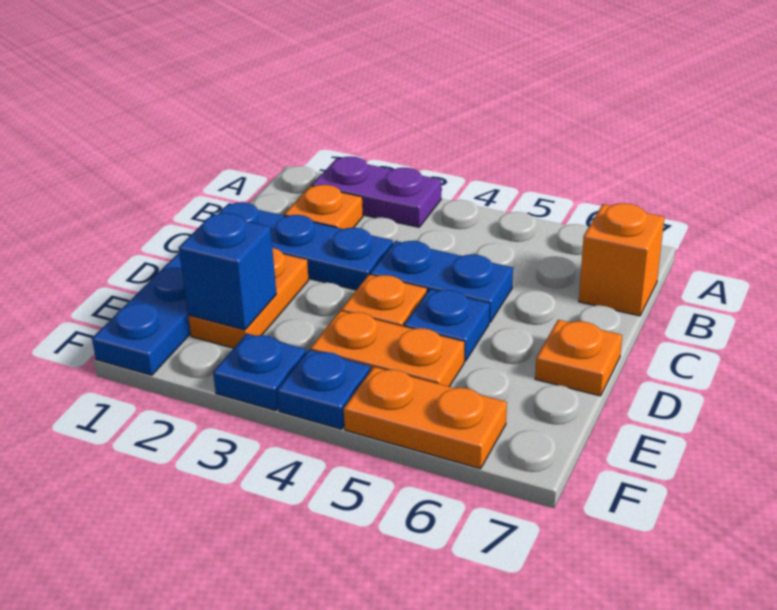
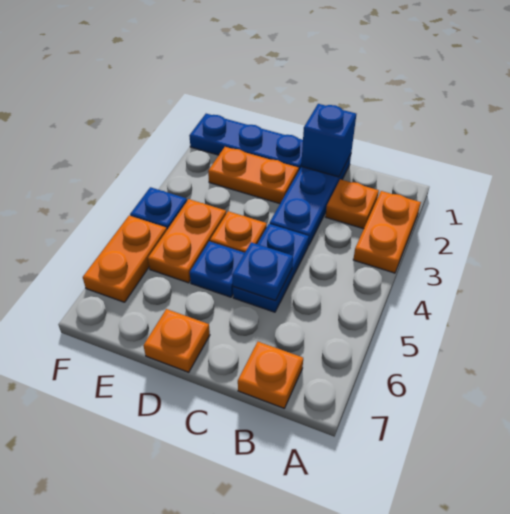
purple plate A2:A3 level 1 -> orange plate A2:A3 level 1
orange brick B7 level 1 -> orange plate B7 level 1
blue brick E2 level 2 -> blue brick C1 level 2
blue plate F3 level 1 -> blue plate C5 level 2

